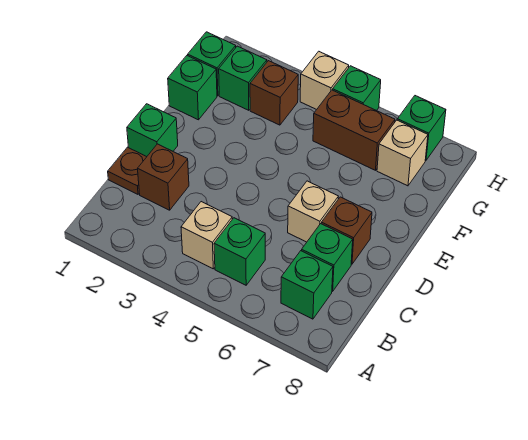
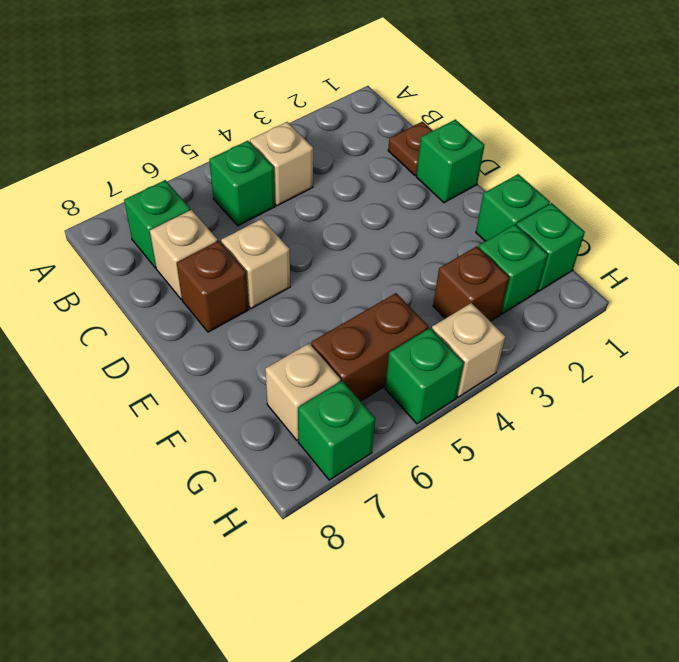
brown brick C2 level 1 -> none
green brick C7 level 1 -> tan brick C7 level 1

